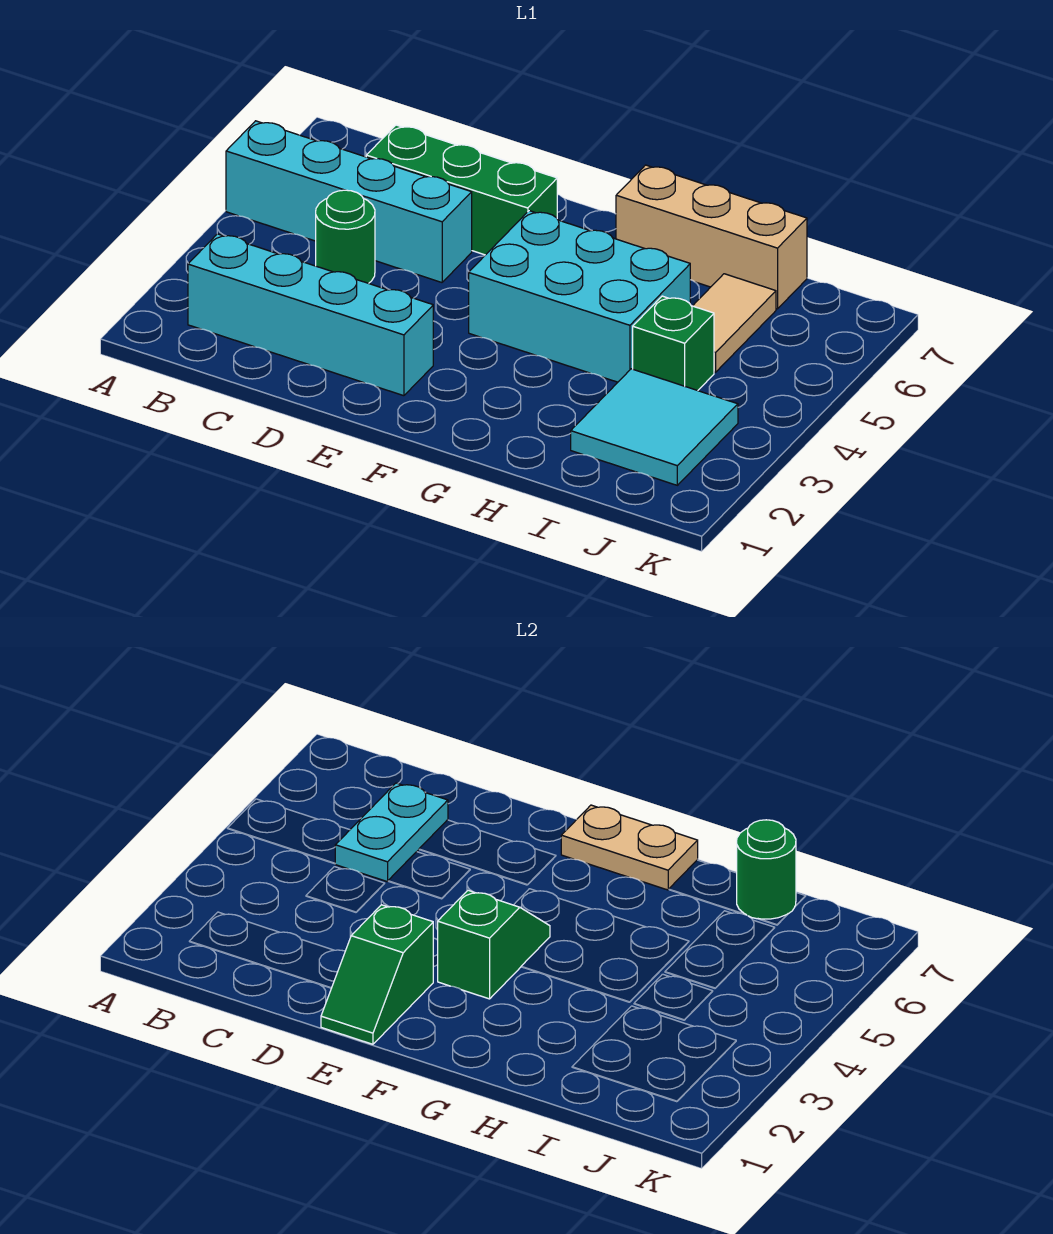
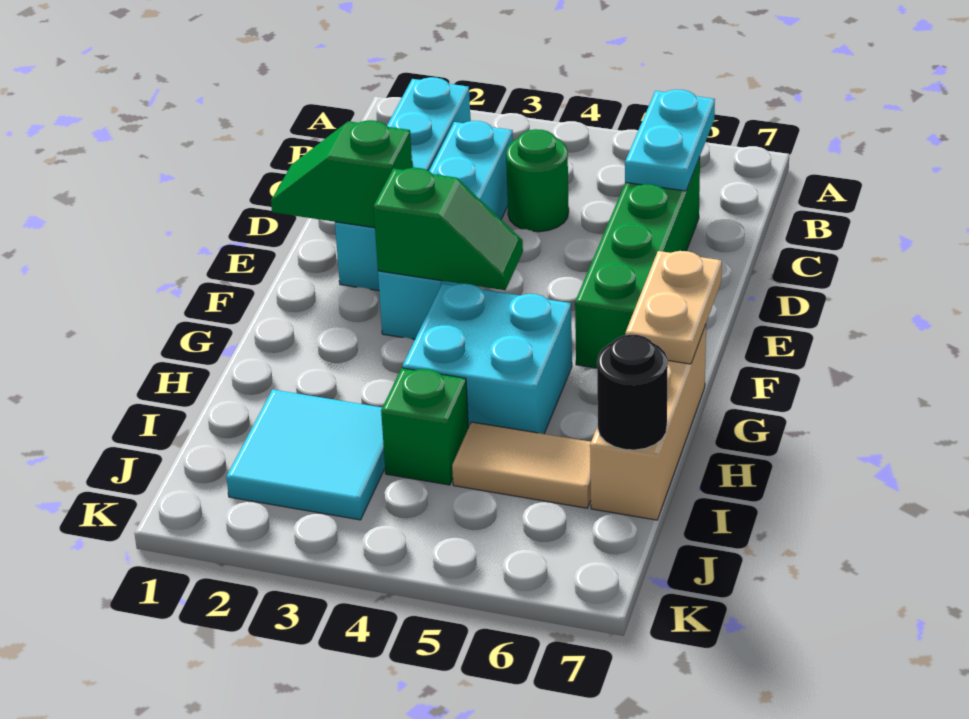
cyan brick A5:D5 level 1 -> cyan brick C3:F3 level 1
cyan plate C5:C6 level 2 -> cyan plate B6:C6 level 2
green brick C6:E6 level 1 -> green brick C6:F6 level 1
cyan brick F4:H5 level 1 -> cyan brick G4:H5 level 1
green round brick I7 level 2 -> black round brick I7 level 2

